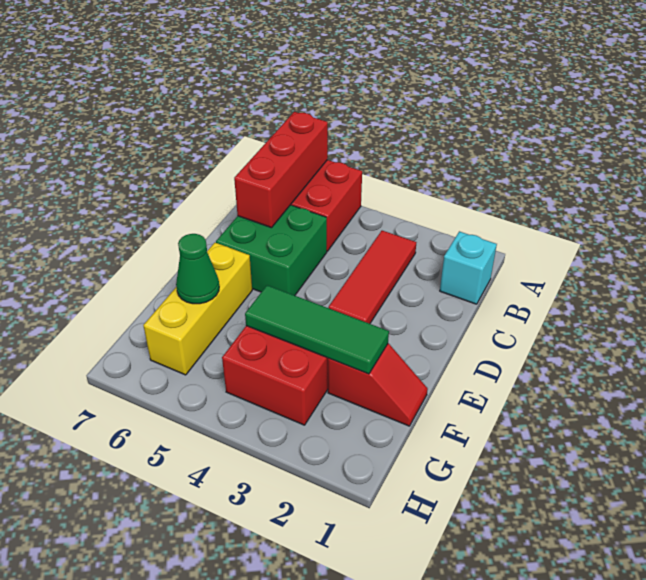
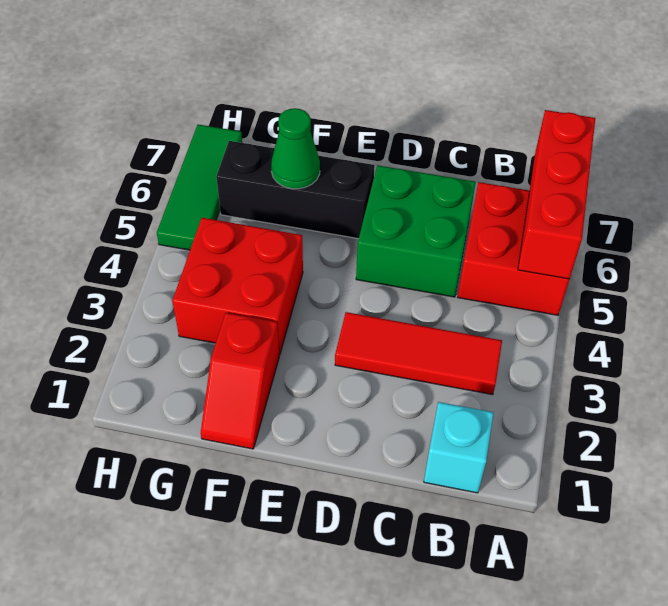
red brick A6:C6 level 2 -> red brick A5:A7 level 2
yellow brick E6:G6 level 1 -> black brick E6:G6 level 1
green tile F2:F4 level 2 -> green tile H5:H7 level 1

